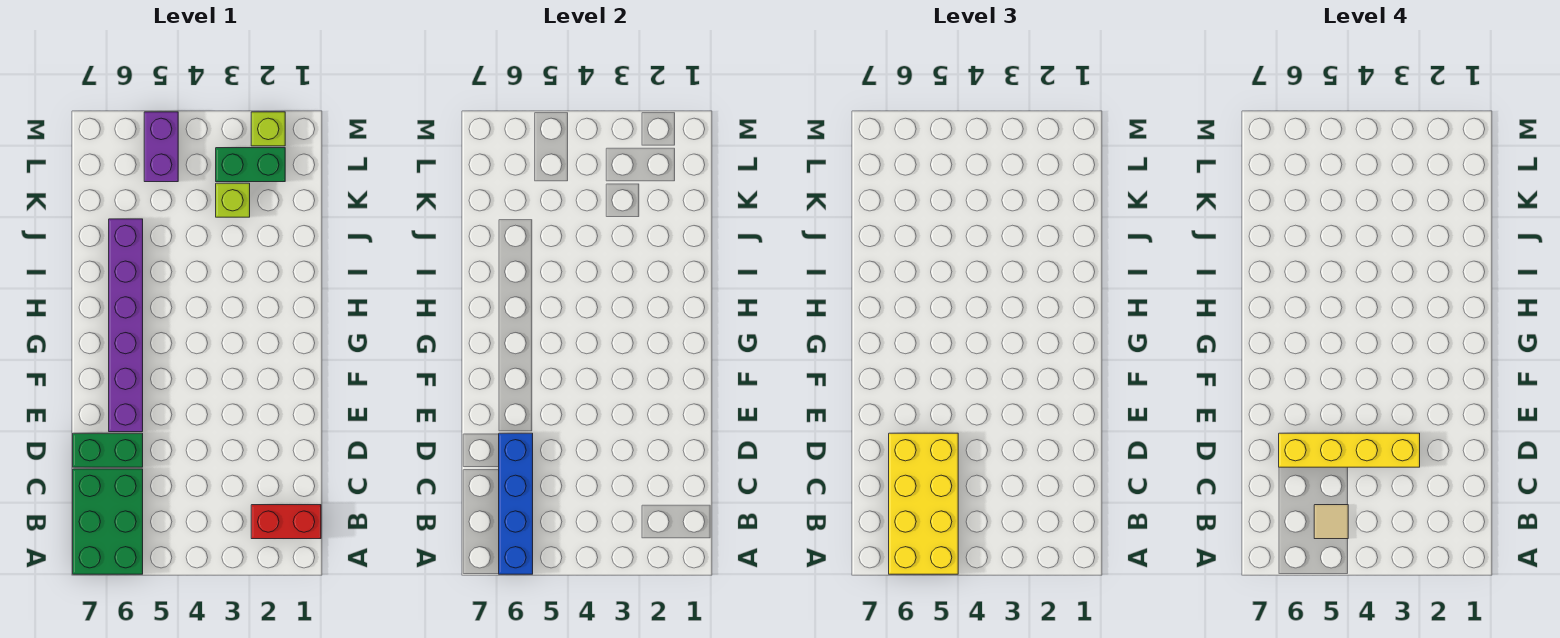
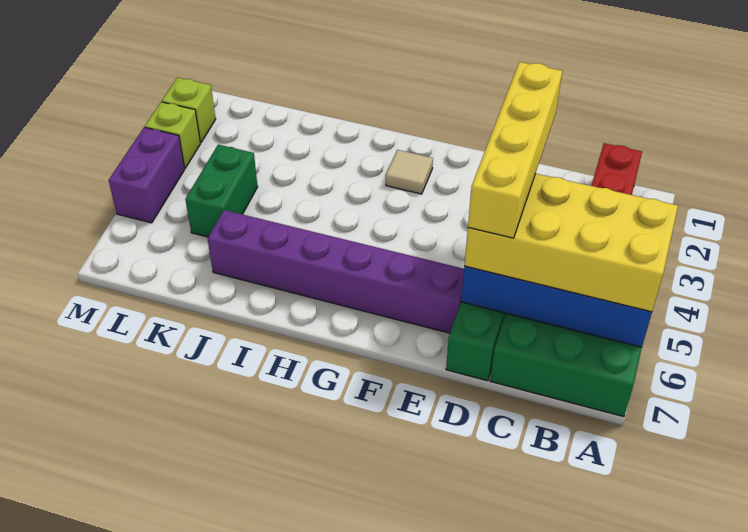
tan tile B5 level 4 -> tan tile G2 level 1
lime brick K3 level 1 -> lime brick M3 level 1
green brick L2:L3 level 1 -> green brick K4:K5 level 1
purple brick L5:M5 level 1 -> purple brick M4:M5 level 1

